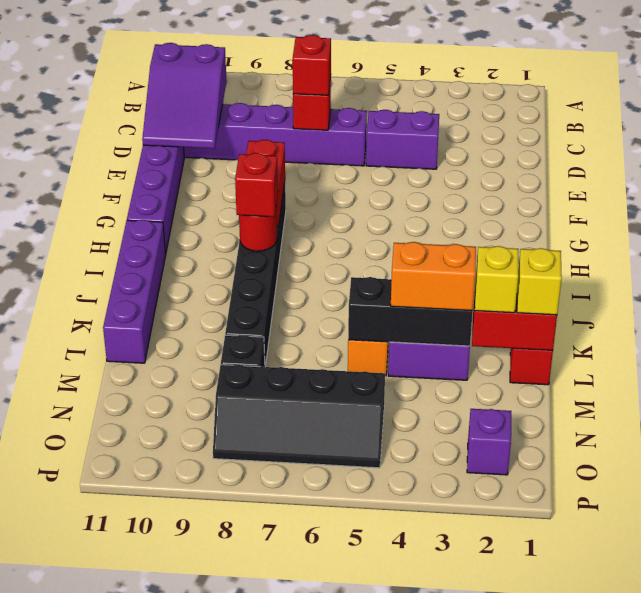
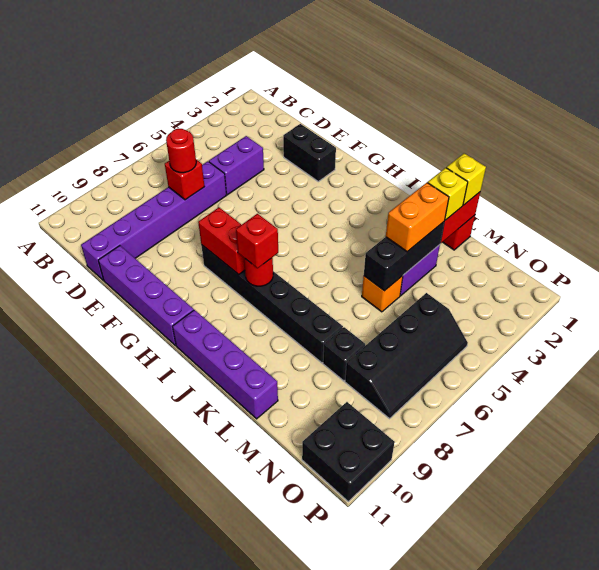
purple slope C10:E11 level 2 top C -> none
red brick D7 level 3 -> red round brick D7 level 3
none -> black brick E2:F2 level 1
purple brick O2 level 1 -> none
none -> black brick O10:P11 level 1

